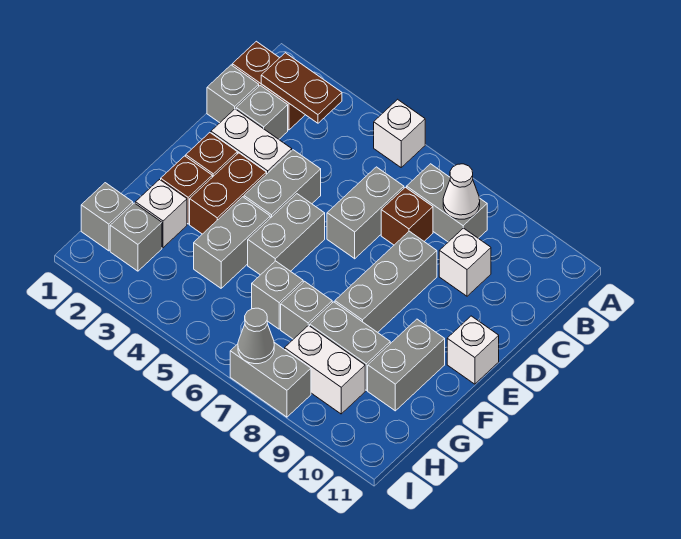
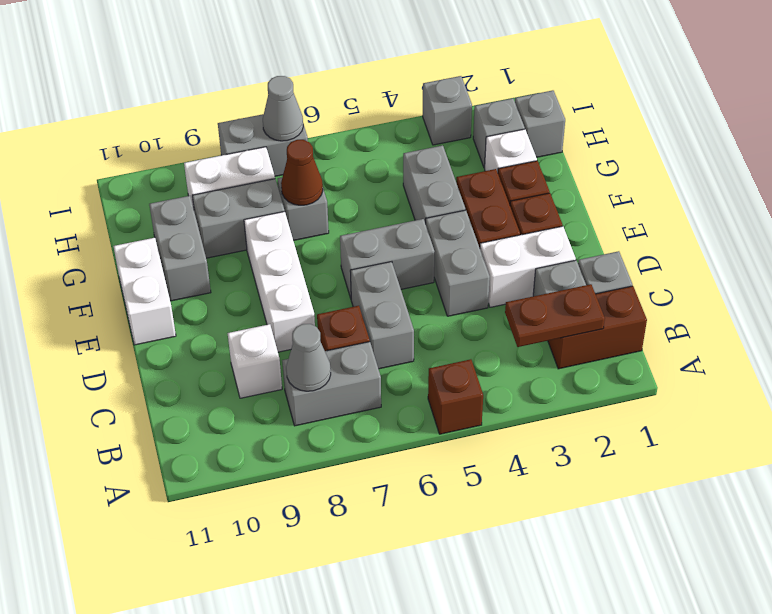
white brick A5 level 1 -> brown brick A5 level 1
white cone B8 level 2 -> grey cone B8 level 2
grey brick D8:F8 level 1 -> white brick D8:F8 level 1
grey brick E5:F5 level 1 -> grey brick E5:E6 level 1
white brick E11 level 1 -> white brick E11:F11 level 1
grey brick G6 level 1 -> grey brick I3 level 1
none -> brown cone G7 level 2

